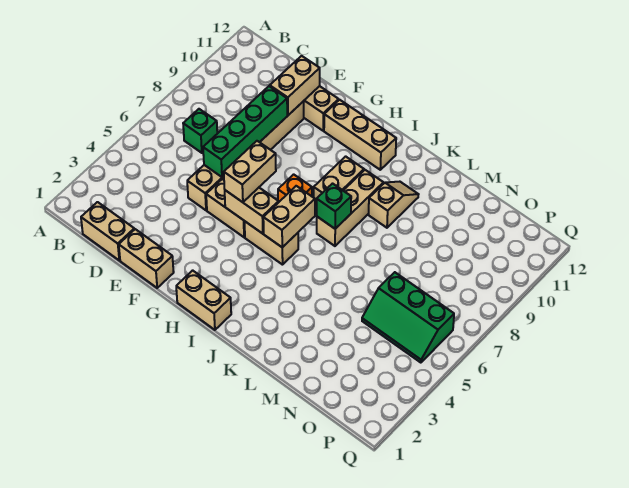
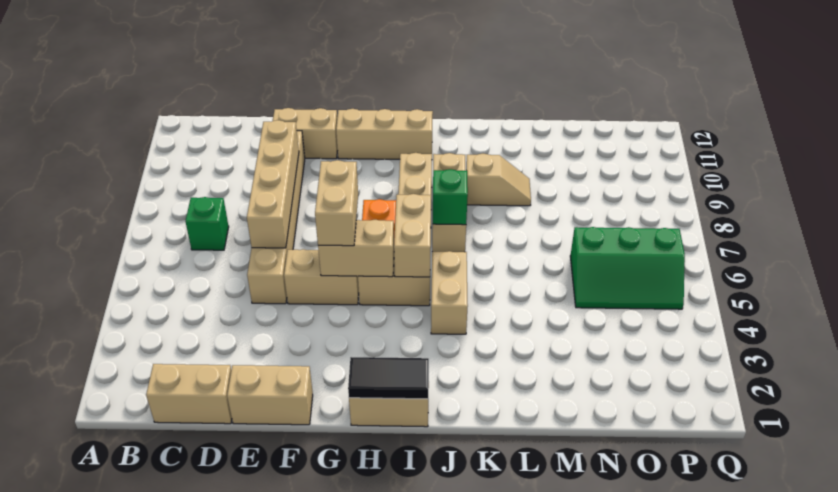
green brick E6:E9 level 2 -> tan brick E6:E9 level 2
tan brick E10:E11 level 2 -> tan brick J4:J5 level 1
none -> black tile H1:I1 level 2
tan slope K9:K10 level 1 top 9 -> tan slope K9:L9 level 1 top K

